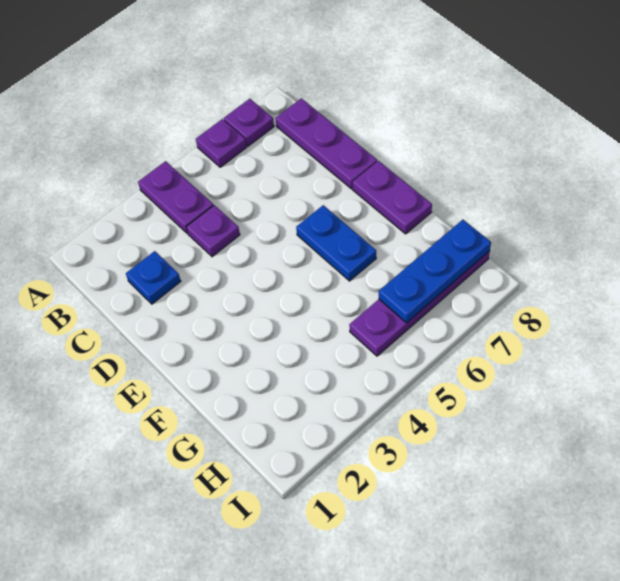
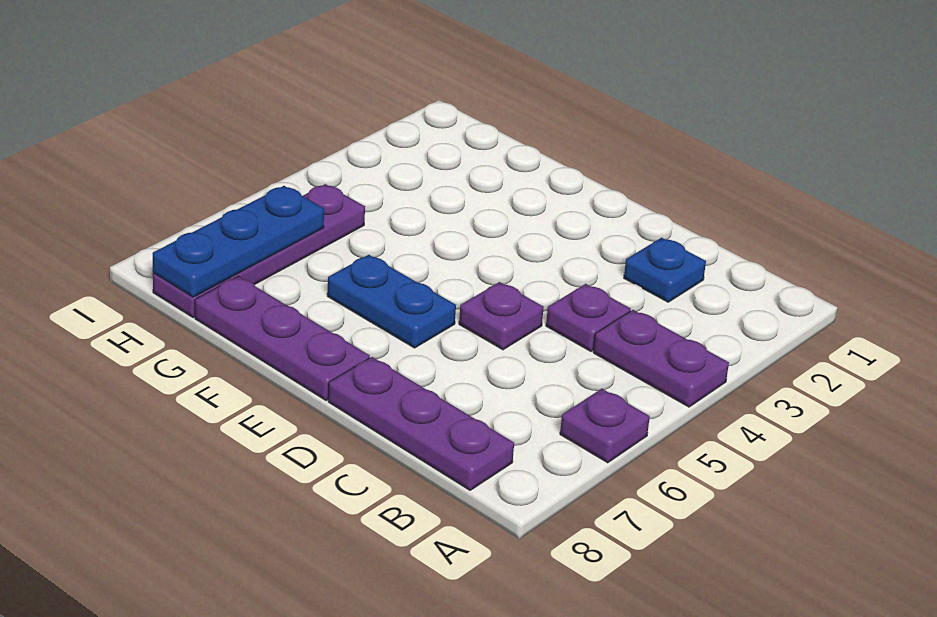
purple plate A7 level 1 -> purple plate D5 level 1
purple plate E8:F8 level 1 -> purple plate E8:G8 level 1

